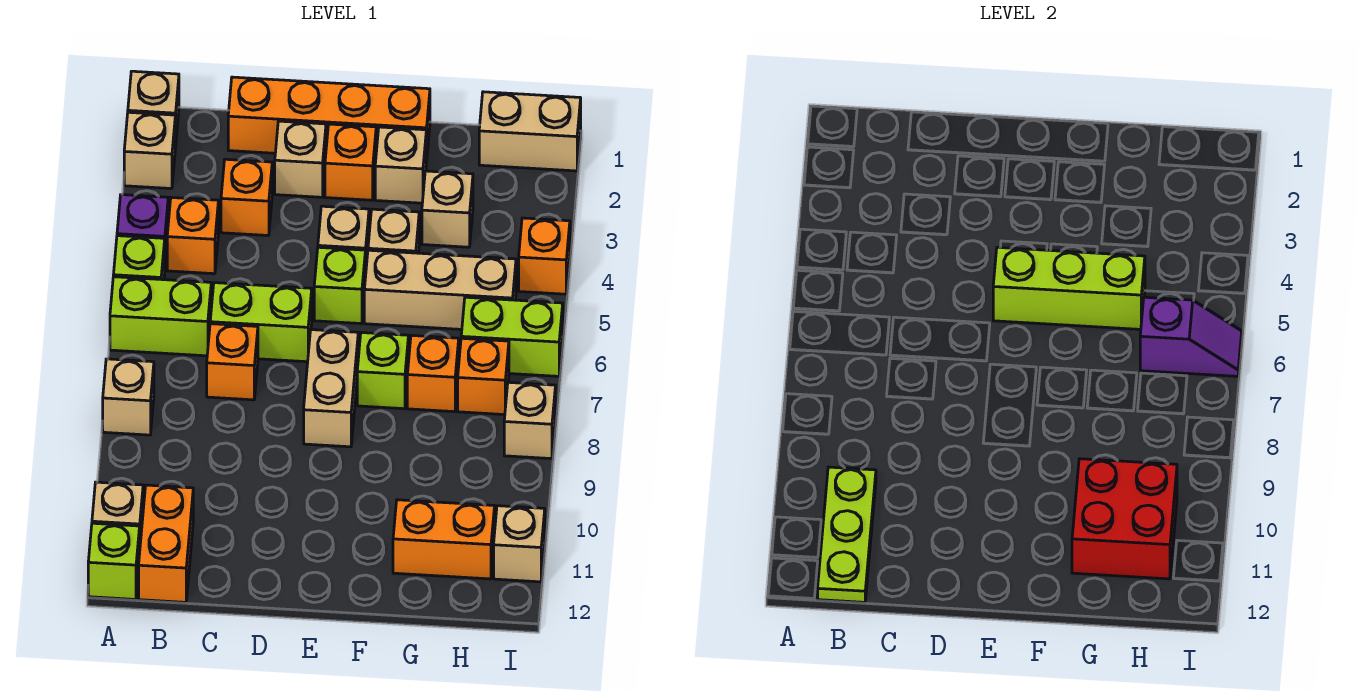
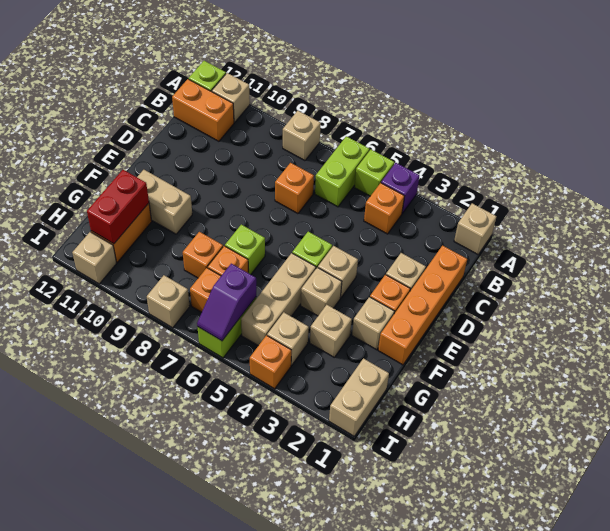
tan brick A2 level 1 -> tan brick H4 level 1
lime plate B10:B12 level 2 -> none
orange brick C3 level 1 -> orange brick G8 level 1
lime brick C6:D6 level 1 -> none
lime brick E5:G5 level 2 -> none
tan brick E7:E8 level 1 -> tan brick F10:F11 level 1
red brick G10:H11 level 2 -> red brick G11:H11 level 2

